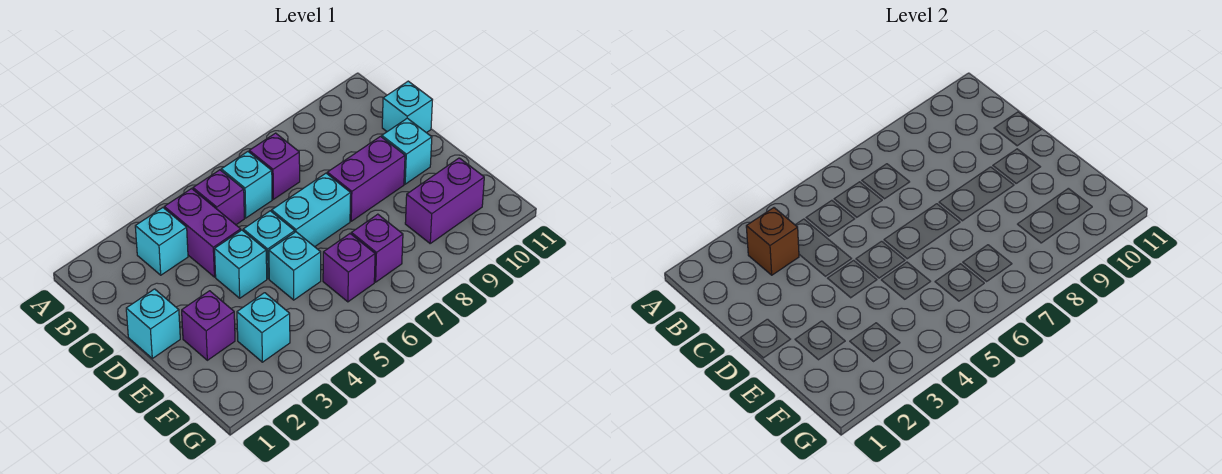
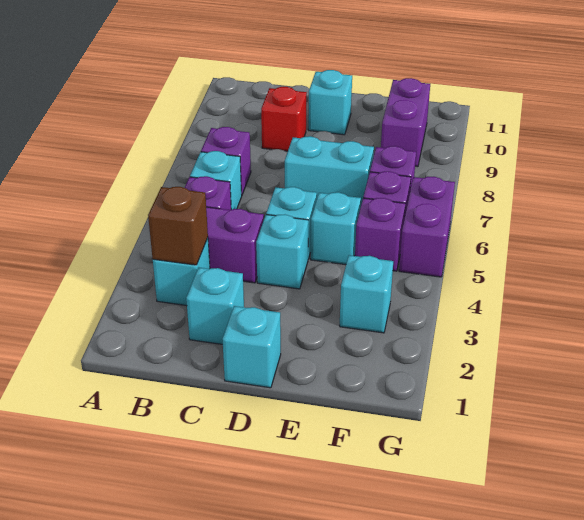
none -> red brick C9 level 1
cyan brick C11 level 1 -> cyan brick C2 level 1
cyan brick D6:D7 level 1 -> cyan brick D7:E7 level 1
purple brick D8:D9 level 1 -> purple brick G5:G6 level 1
purple brick E2 level 1 -> purple brick F5 level 1

